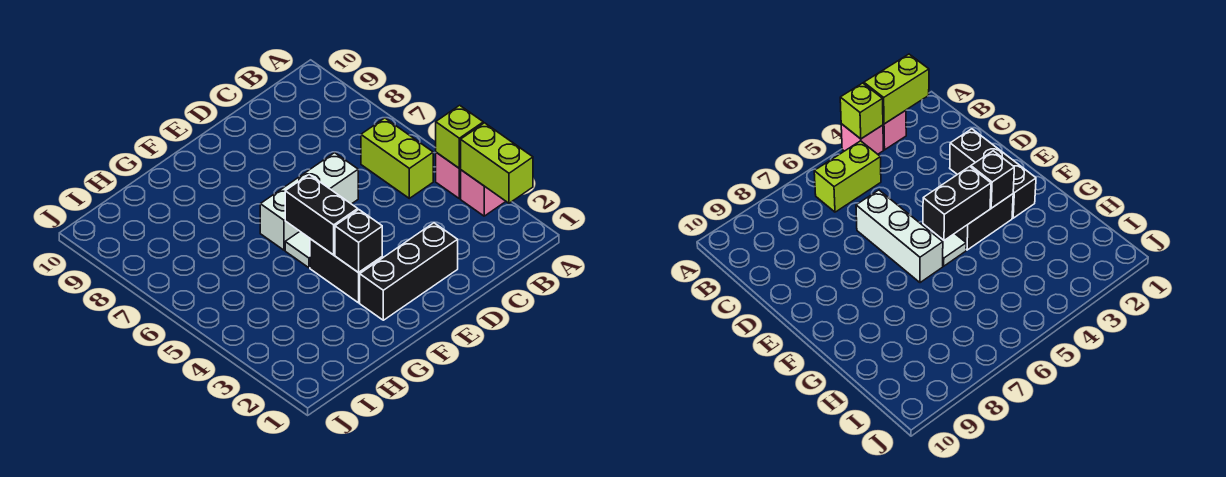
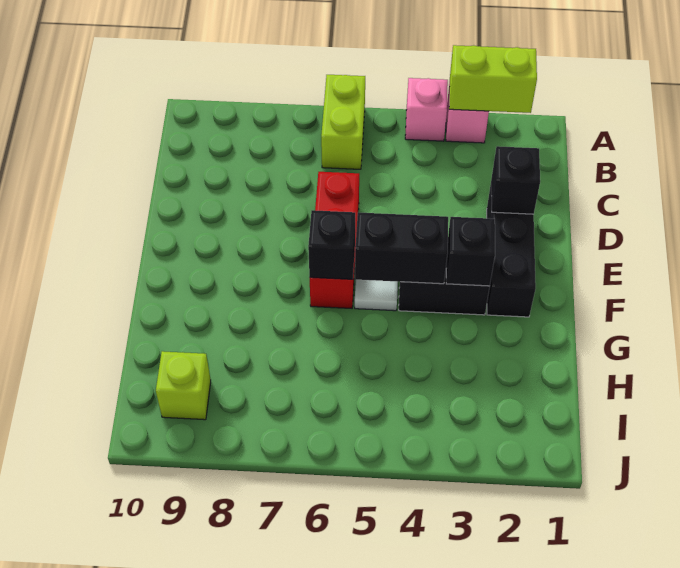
lime brick A4 level 2 -> lime brick I9 level 1
lime brick B5:B6 level 1 -> lime brick A6:B6 level 1
none -> black brick D2 level 2
white brick D6:F6 level 1 -> red brick D6:F6 level 1
none -> black brick F6 level 2

